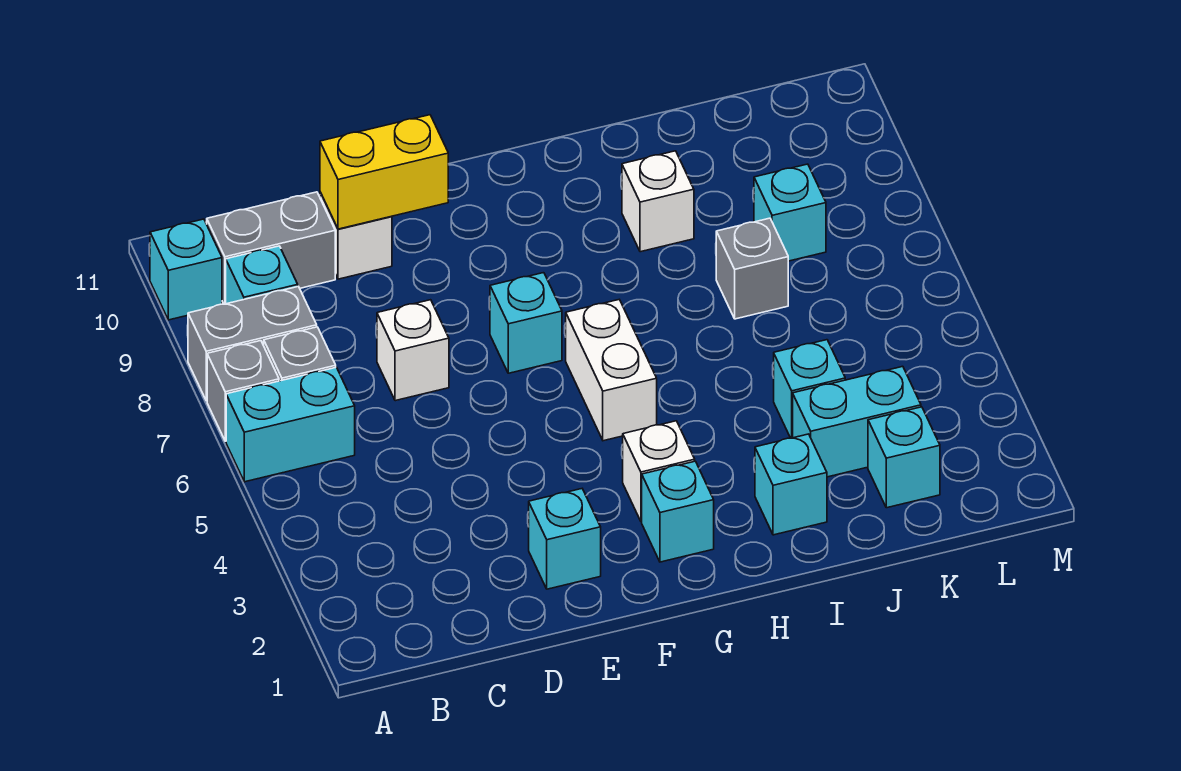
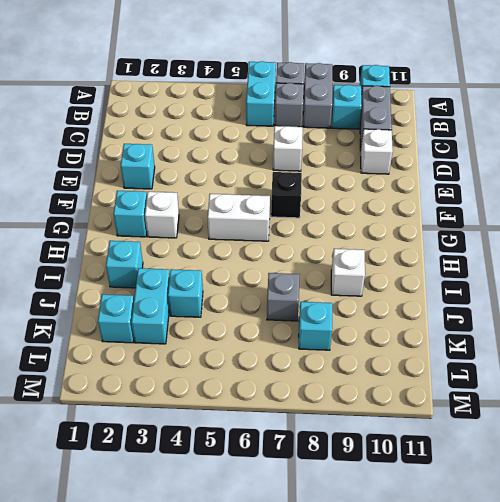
yellow brick D10:E10 level 2 -> none
cyan brick F7 level 1 -> black brick F7 level 1

